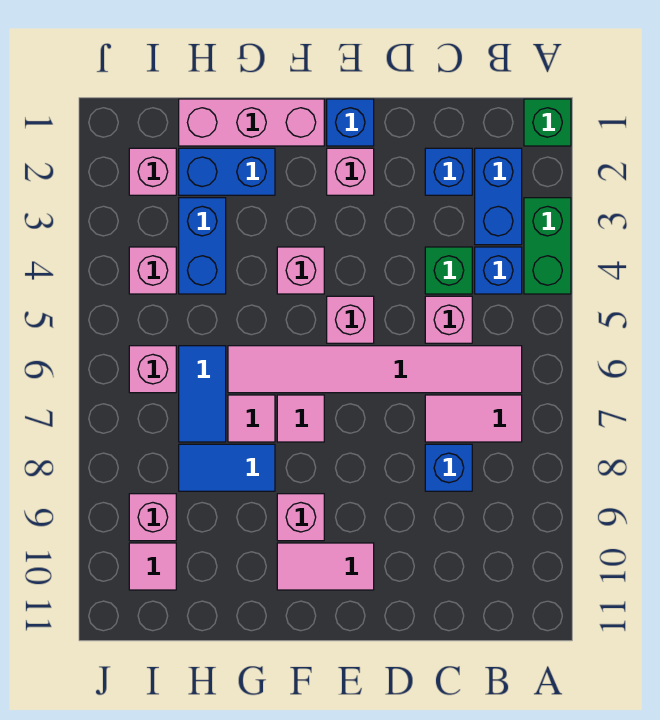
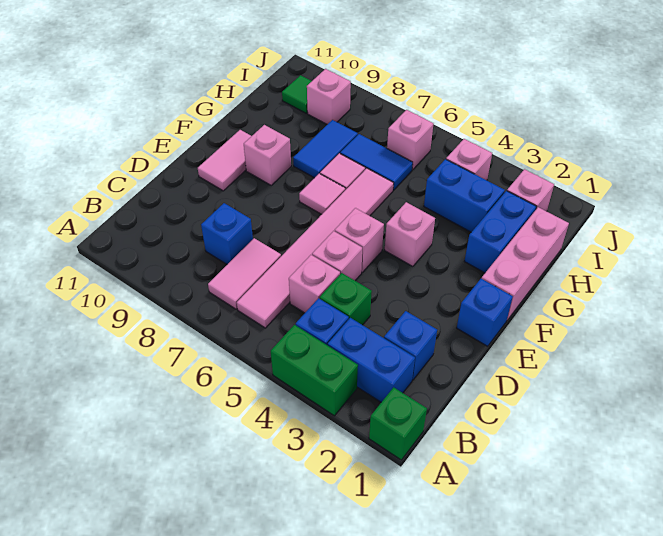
pink brick E2 level 1 -> pink brick D5 level 1
pink tile I10 level 1 -> green tile I10 level 1

